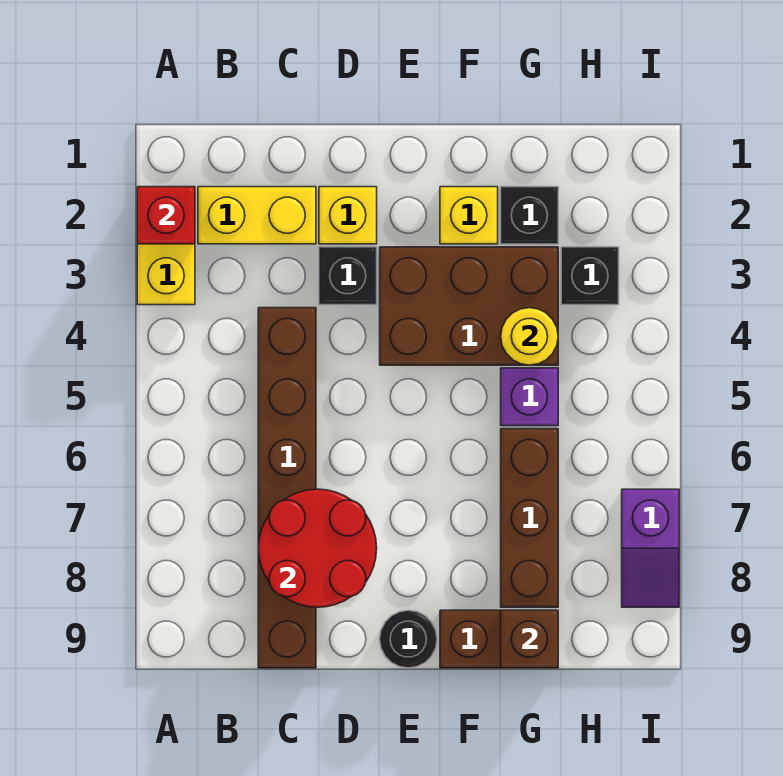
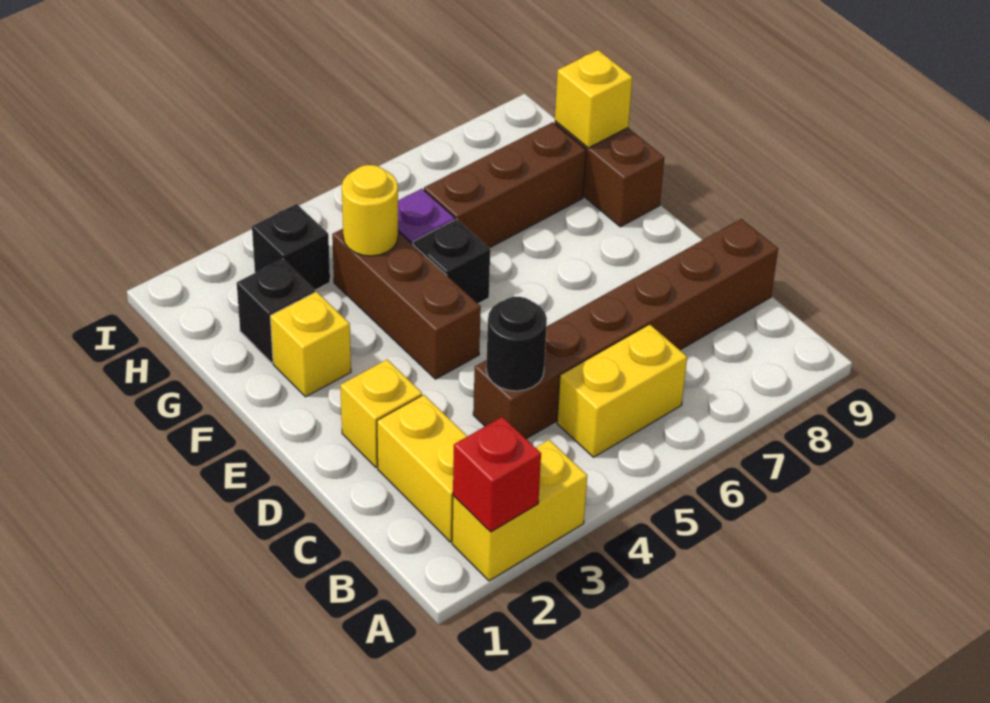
none -> yellow brick B5:B6 level 1
red round brick C7:D8 level 2 -> none
black brick D3 level 1 -> black brick F5 level 1
brown brick E3:G4 level 1 -> brown brick E4:G4 level 1
black round brick E9 level 1 -> black round brick C4 level 2
brown brick G9 level 2 -> yellow brick G9 level 2
purple slope I7:I8 level 1 top 7 -> none

